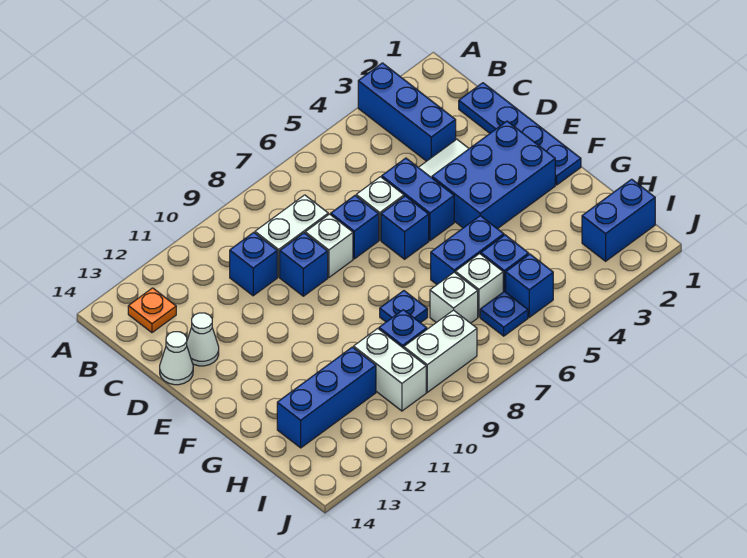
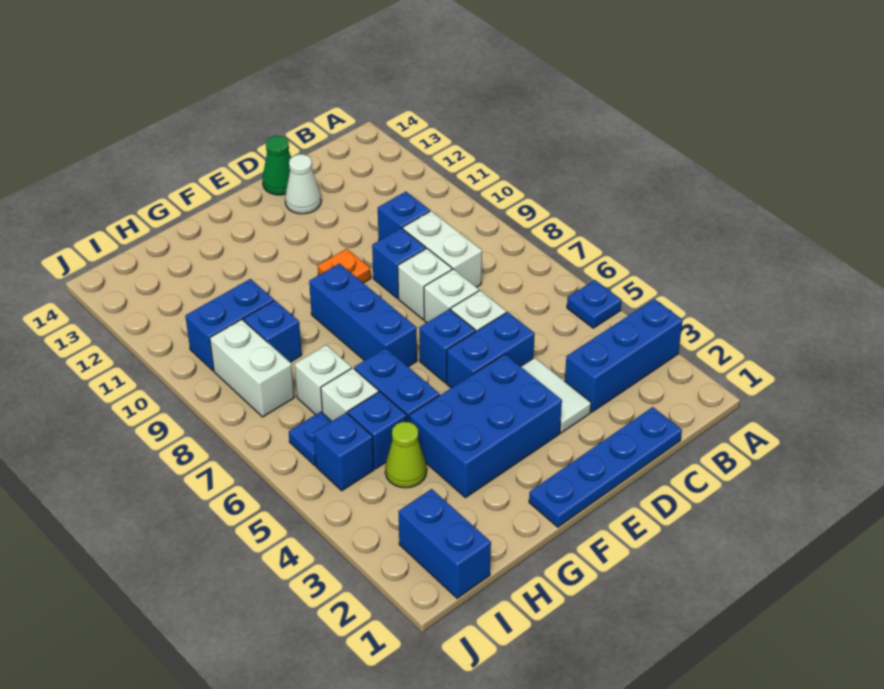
orange plate B13 level 1 -> orange plate E10 level 1
blue brick D7 level 1 -> white brick D7 level 1
white cone D14 level 1 -> green cone D14 level 1
blue brick E2:F4 level 1 -> blue brick E3:G4 level 1
blue plate G8 level 1 -> blue plate A5 level 1
none -> lime cone H4 level 1
white brick H10:I10 level 1 -> blue brick H10:I10 level 1
blue brick H11:H13 level 1 -> blue brick F7:F9 level 1

